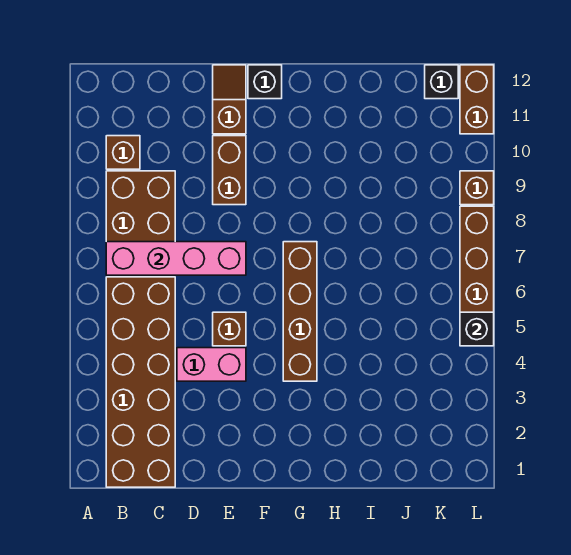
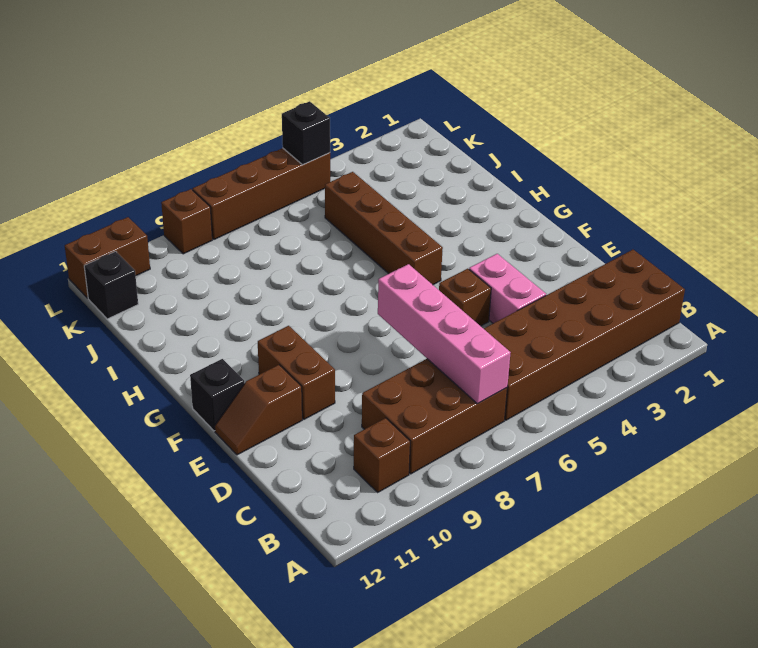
brown brick E9:E10 level 1 -> brown brick E10:F10 level 1
brown brick G4:G7 level 1 -> brown brick G5:J5 level 1

